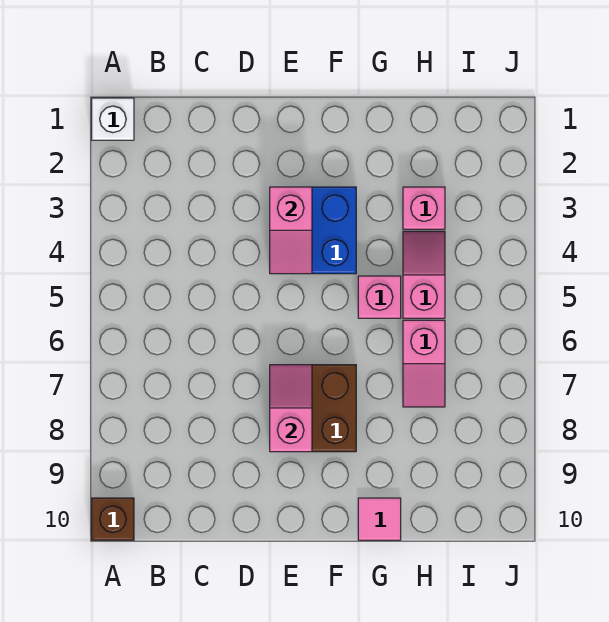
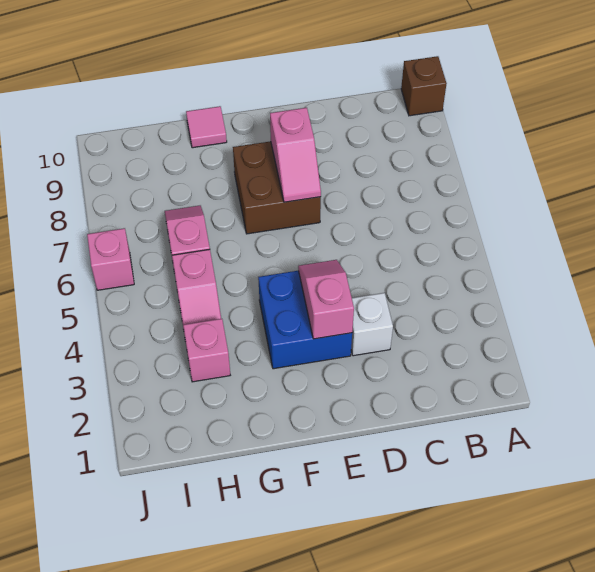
white brick A1 level 1 -> white brick D3 level 1
pink brick G5 level 1 -> pink brick J6 level 1

